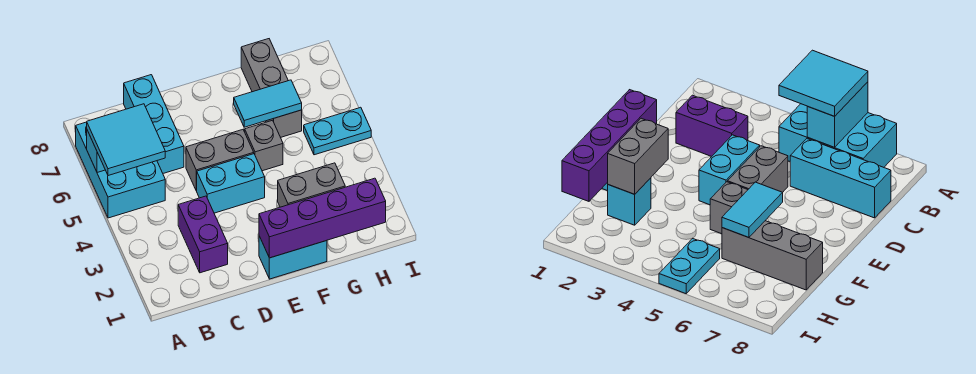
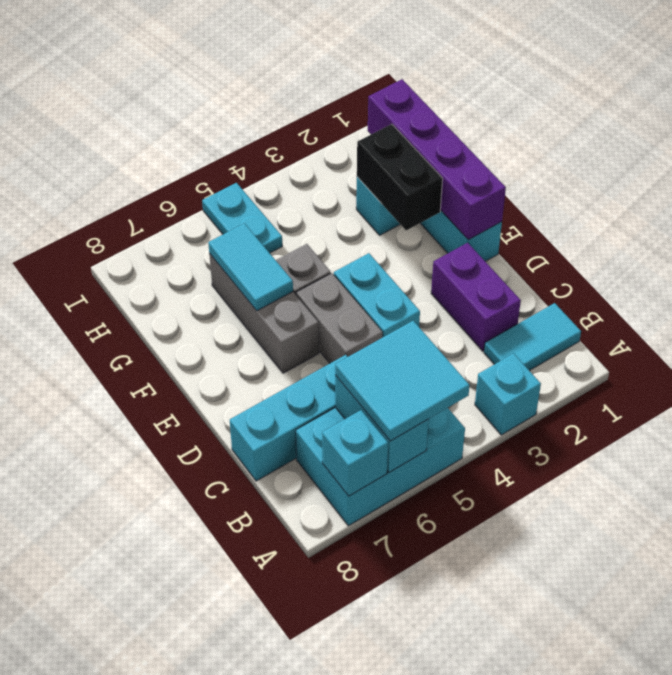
none -> cyan brick A3 level 1
none -> cyan brick A7 level 2
none -> cyan tile B1:B2 level 1
purple brick C2:C3 level 1 -> purple brick C2:D2 level 1
grey brick F2:G2 level 2 -> black brick F2:G2 level 2
grey brick G6:G8 level 1 -> grey brick E6:G6 level 1

